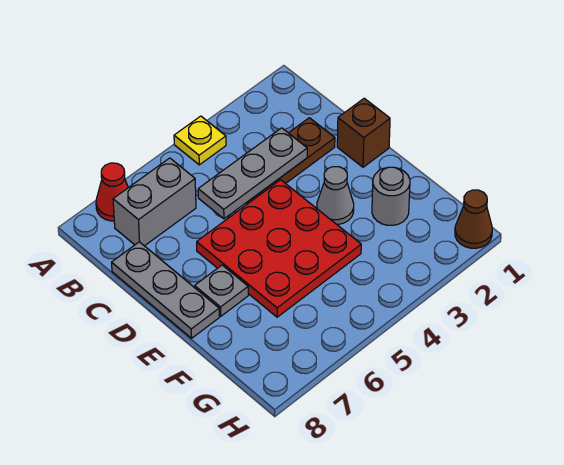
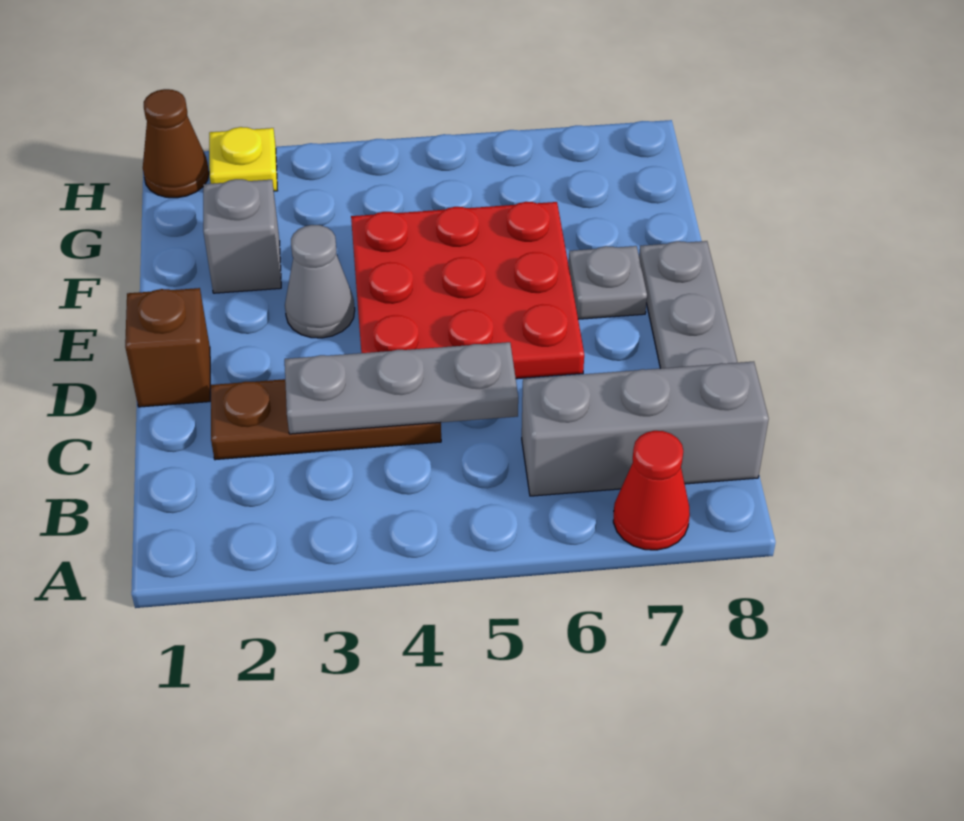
yellow plate A4 level 1 -> yellow plate H2 level 1
grey brick B6:B7 level 1 -> grey brick B6:B8 level 1
grey round brick F2 level 1 -> grey brick F2 level 1

